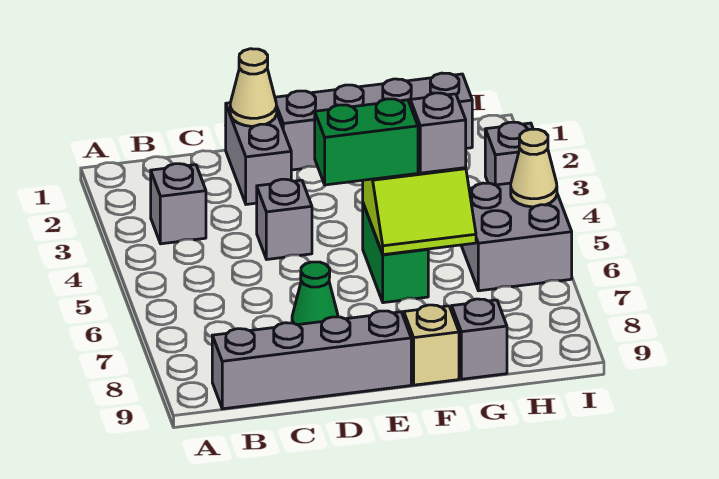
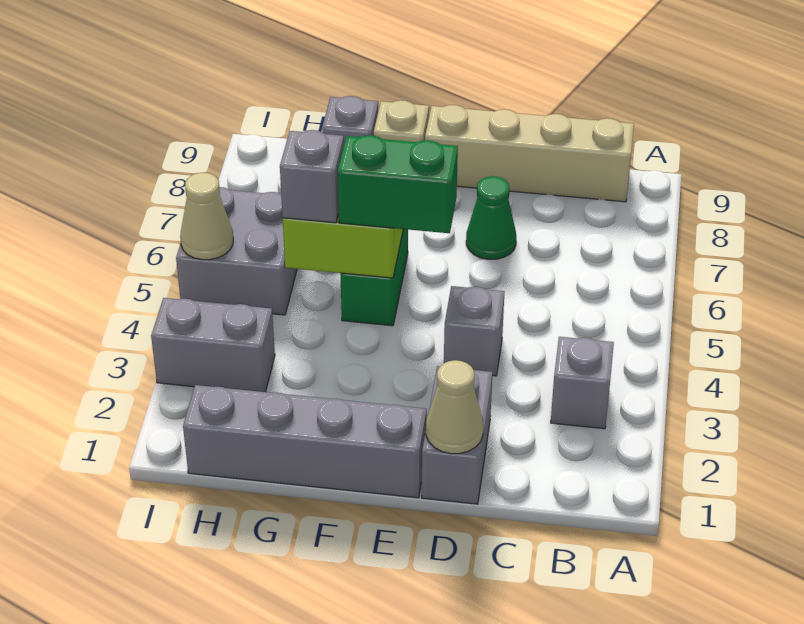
grey brick B9:E9 level 1 -> tan brick B9:E9 level 1
grey brick I3 level 1 -> grey brick H3:I3 level 1

